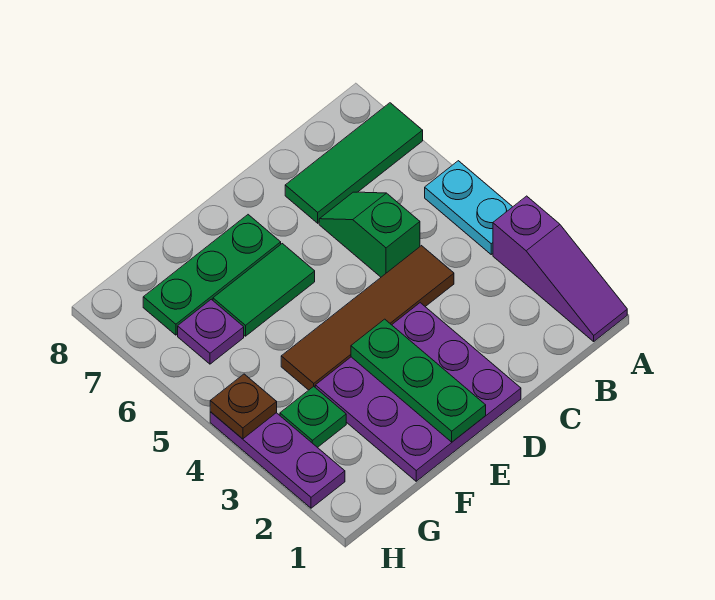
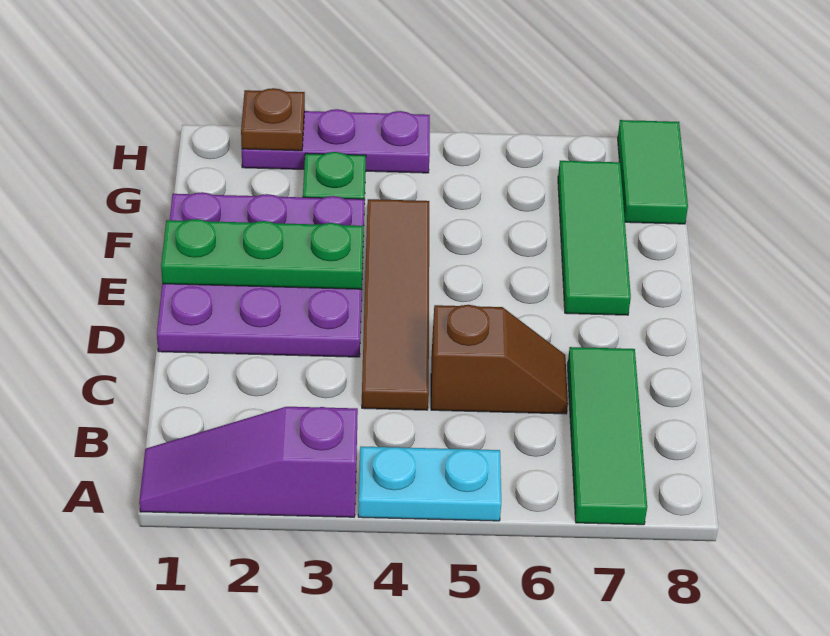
green slope C5:C6 level 1 top 5 -> brown slope C5:C6 level 1 top 5
green tile E6:F6 level 1 -> green tile G8:H8 level 1
green plate E7:G7 level 1 -> green tile E7:G7 level 1
purple plate G6 level 1 -> none
brown plate H4 level 2 -> brown plate H2 level 2

